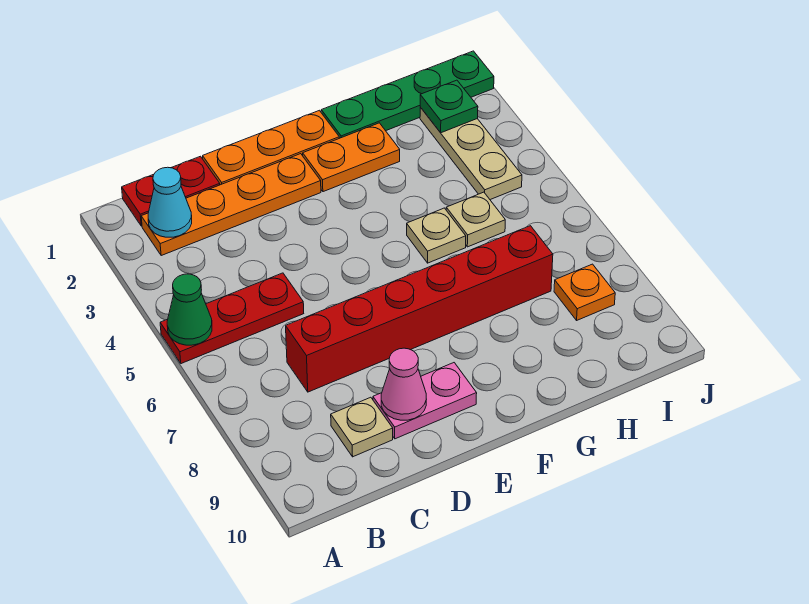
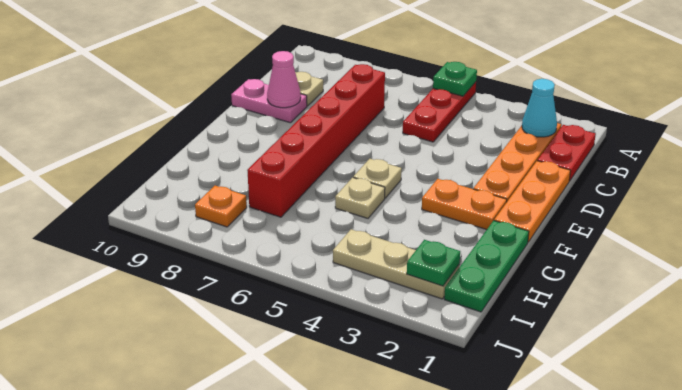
green cone A5 level 2 -> green plate A5 level 2
pink plate D9:E9 level 1 -> pink plate D9:D10 level 1
orange plate F2:G2 level 1 -> orange plate F2:F3 level 1
green plate G1:J1 level 1 -> green plate G1:I1 level 1
tan plate H5 level 1 -> tan plate F5 level 1

